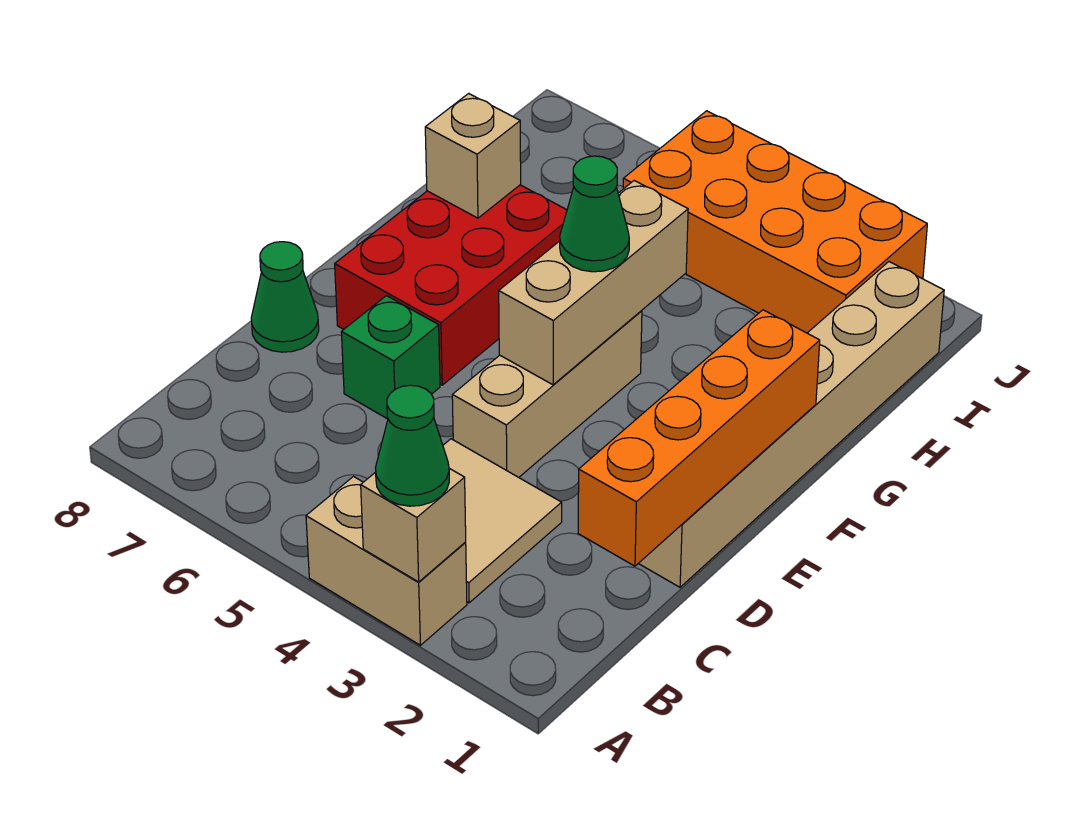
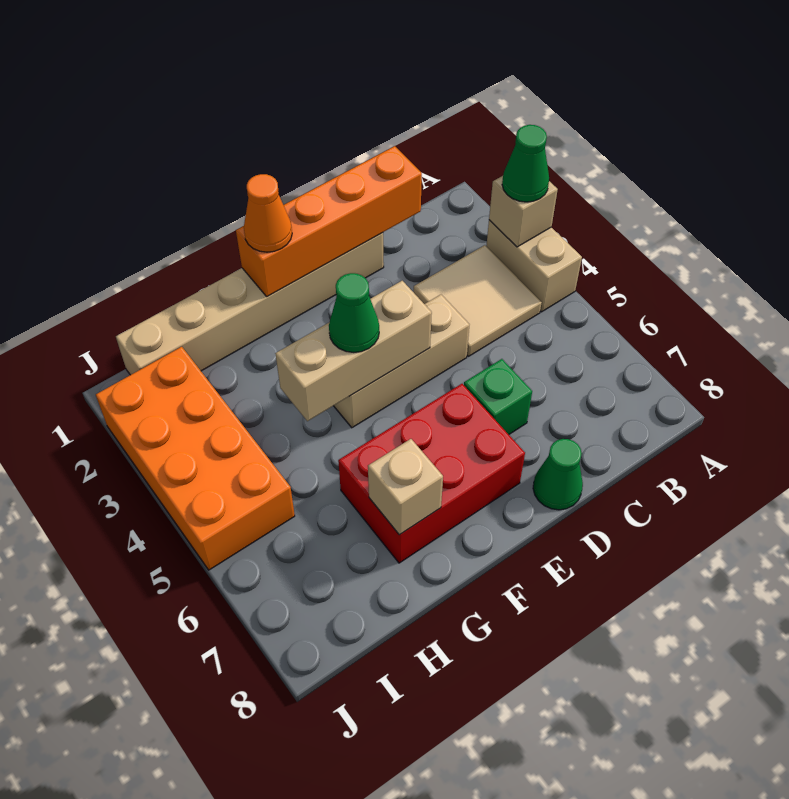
none -> orange cone F1 level 3

